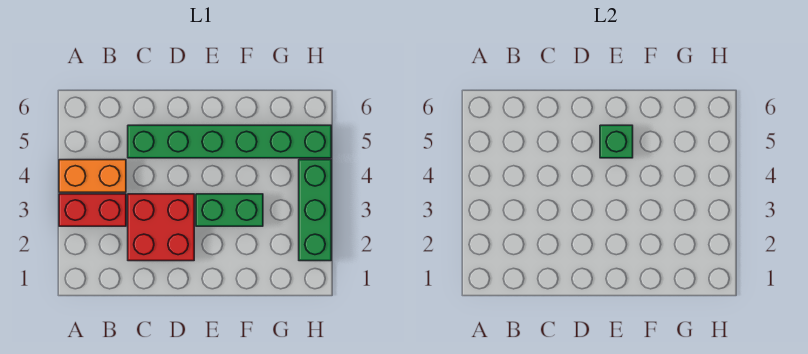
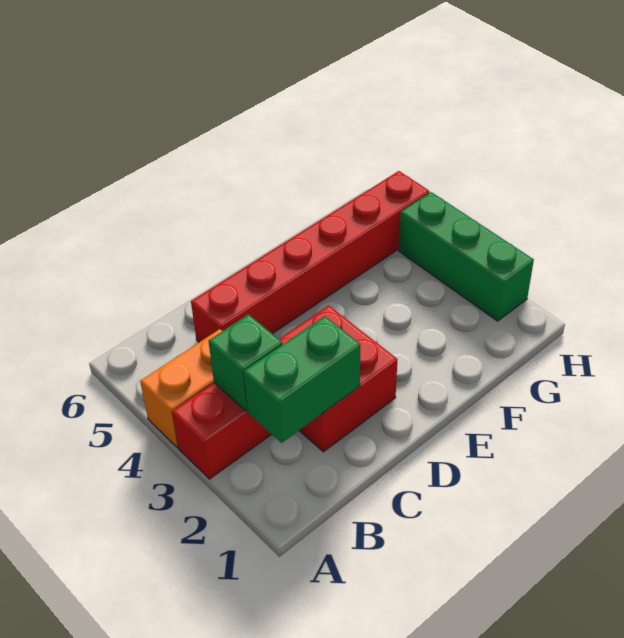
green brick C5:H5 level 1 -> red brick C5:H5 level 1
green brick E3:F3 level 1 -> green brick B2:C2 level 2
green brick E5 level 2 -> green brick B3 level 2

